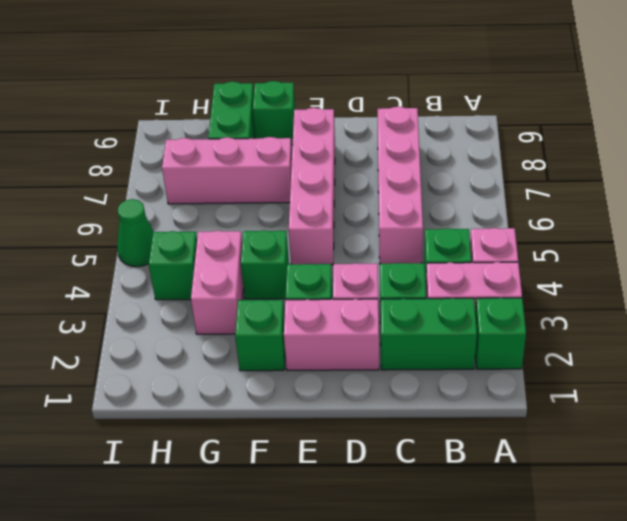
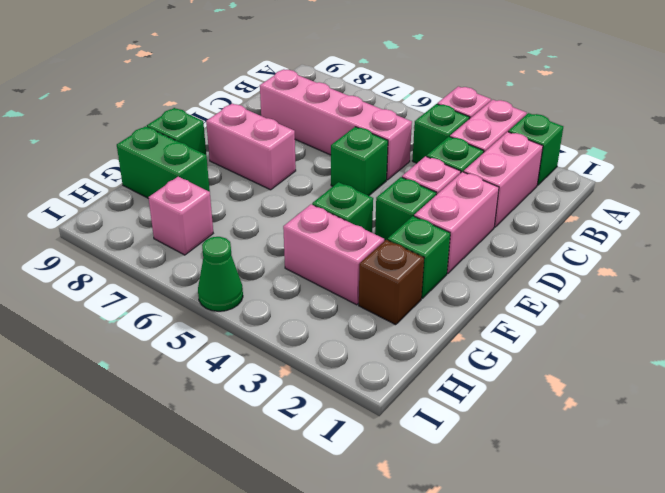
green brick B2:C2 level 1 -> pink brick B2:C2 level 1
pink brick E5:E8 level 1 -> pink brick E7:E8 level 1
pink brick F7:H7 level 1 -> pink brick H7 level 1
none -> brown brick G2 level 1
green brick H4 level 1 -> green brick D5 level 1

